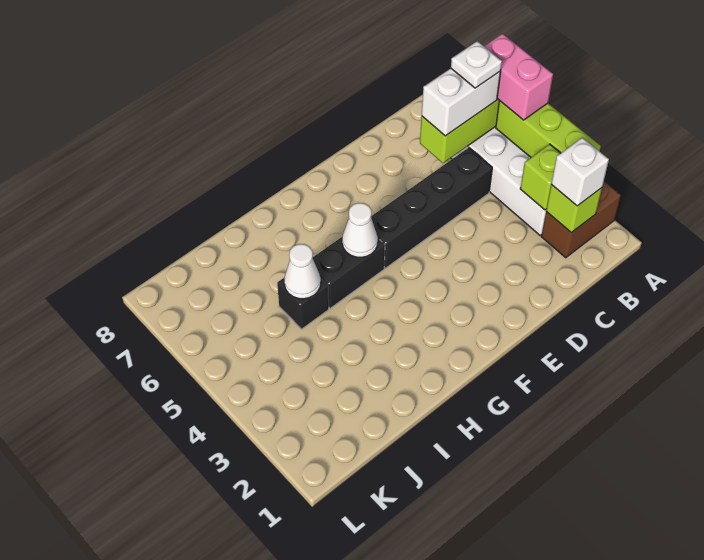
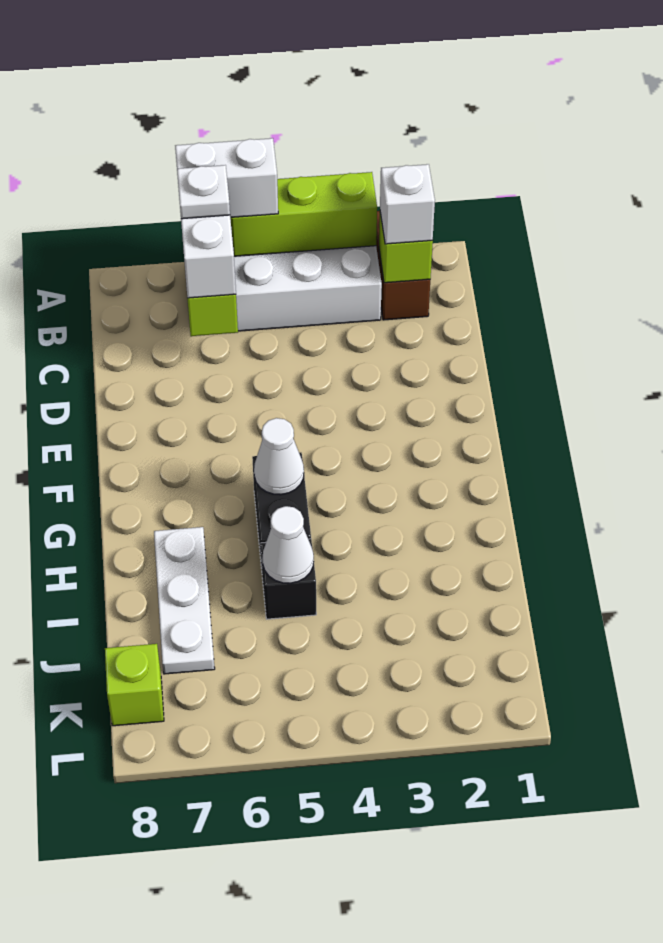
pink brick A5:A6 level 3 -> white brick A5:A6 level 3
lime brick B3 level 2 -> lime brick K8 level 1
black brick C5:F5 level 1 -> none
none -> white plate H7:J7 level 1

